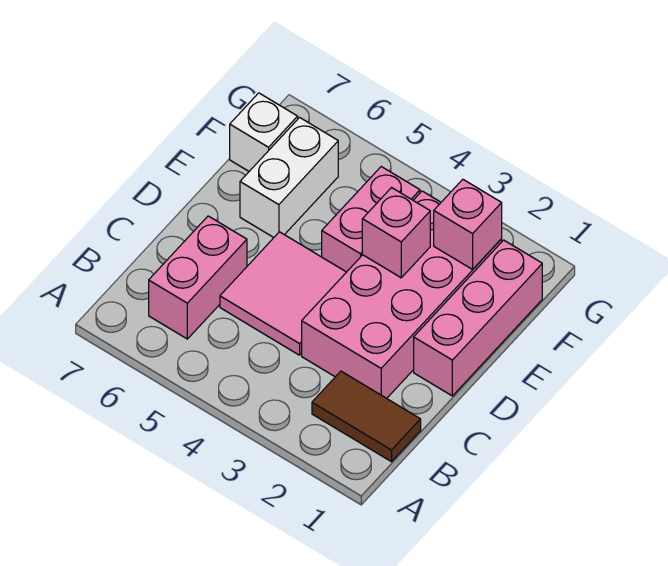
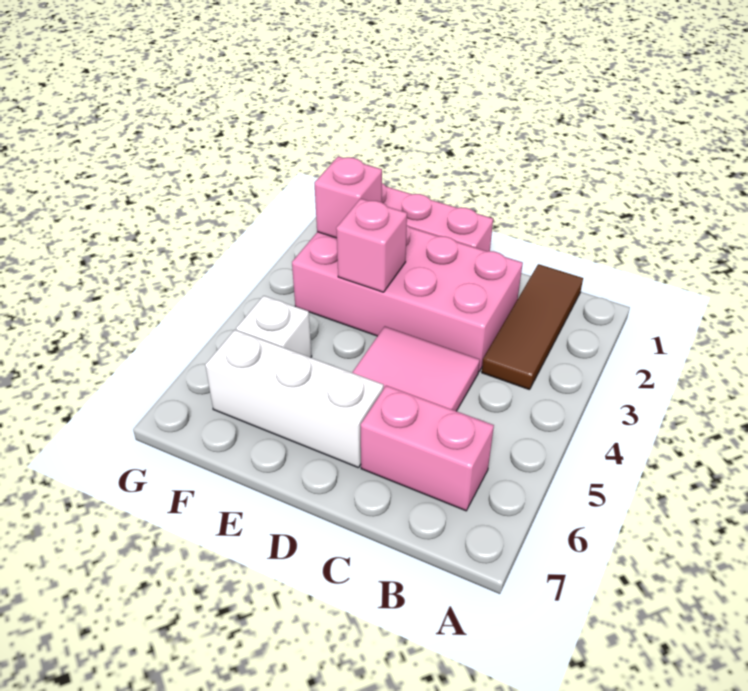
brown tile B1:B2 level 1 -> brown tile B1:B3 level 1
pink brick E4:F4 level 1 -> none
white brick E6:F6 level 1 -> white brick D6:F6 level 1
white brick F7 level 1 -> white brick F5 level 1

